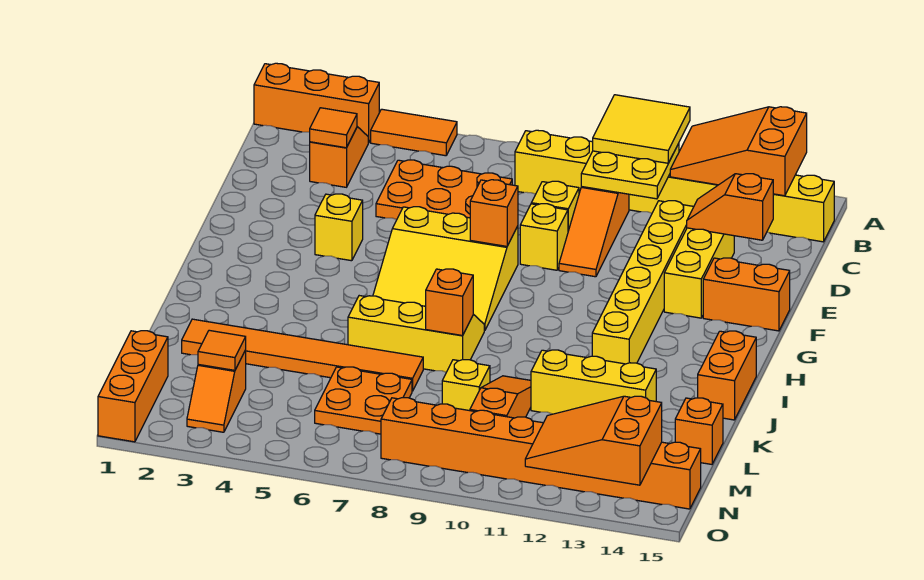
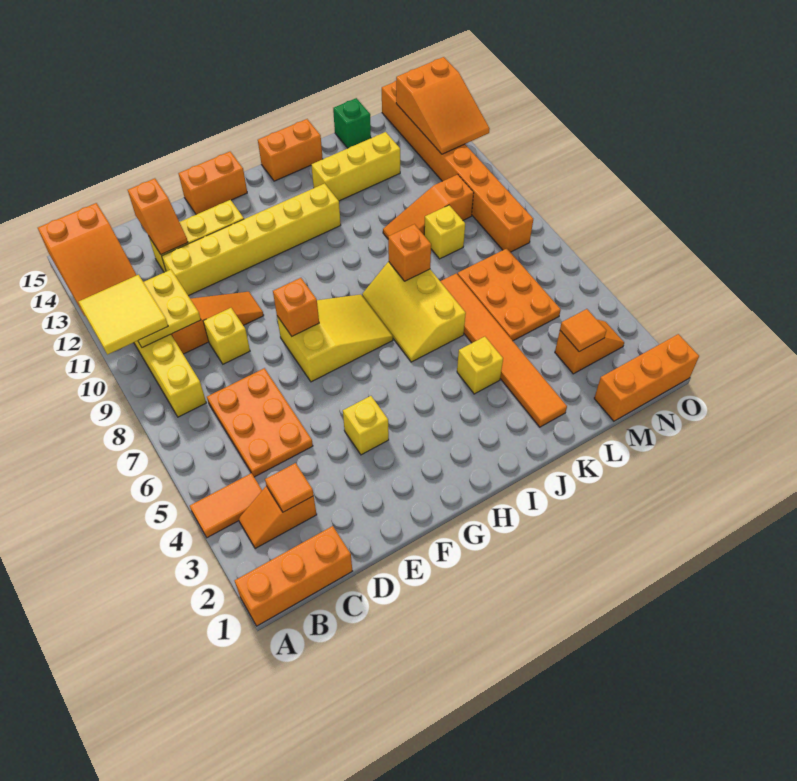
orange brick A1:A3 level 1 -> orange brick A1:C1 level 1
orange tile A4:A5 level 1 -> orange tile A4:B4 level 1
yellow brick E9 level 1 -> yellow brick J4 level 1
yellow slope F6:H8 level 1 top F -> yellow slope F7:H8 level 1 top F
orange brick F14:F15 level 1 -> orange brick F15:G15 level 1
yellow brick K11:K13 level 1 -> yellow brick J13:L13 level 1
orange plate L6:M7 level 1 -> orange plate L5:M7 level 1
orange brick L15 level 1 -> green brick L15 level 1

